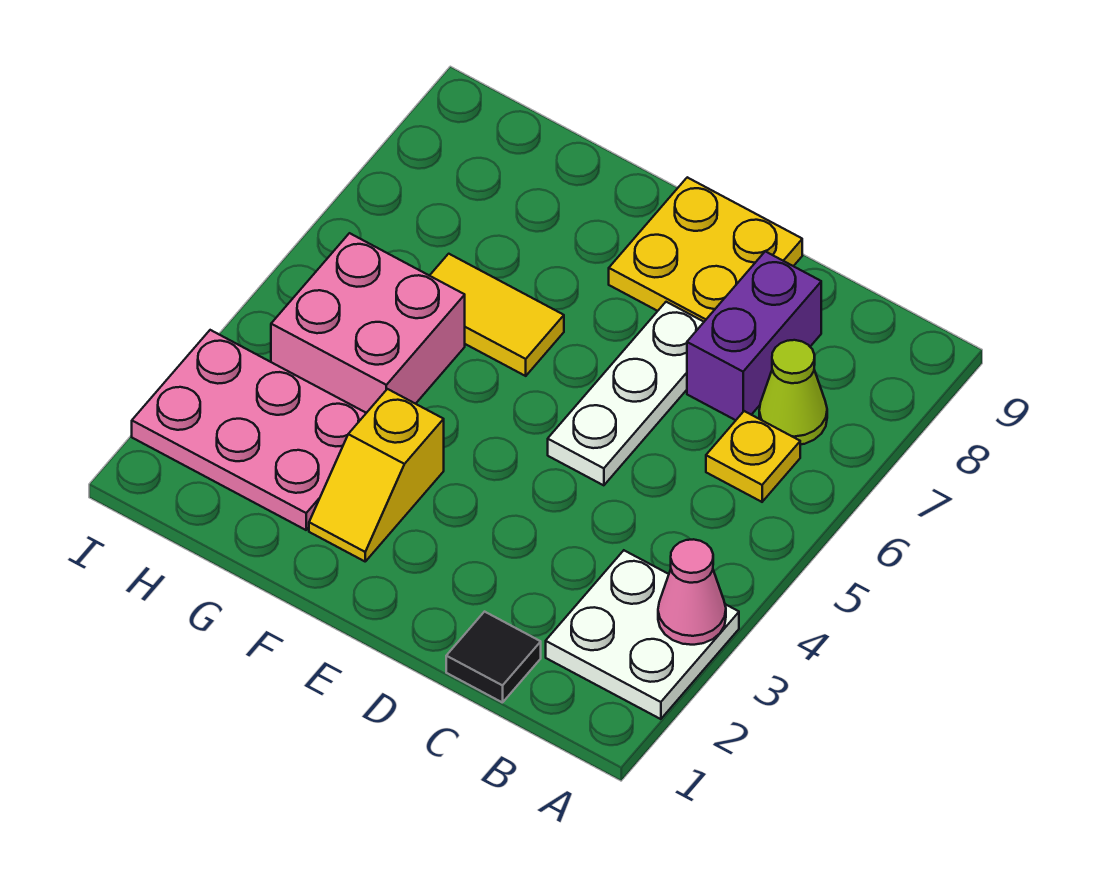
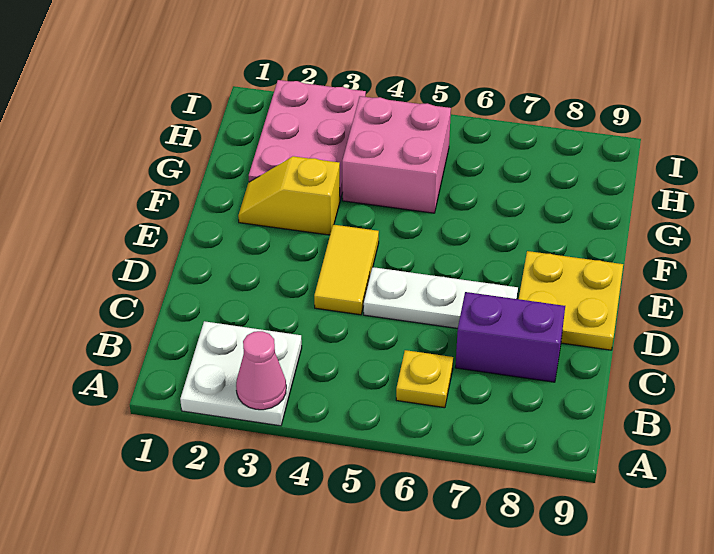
lime cone B7 level 1 -> none
black tile C1 level 1 -> none
yellow tile F6:G6 level 1 -> yellow tile D4:E4 level 1

